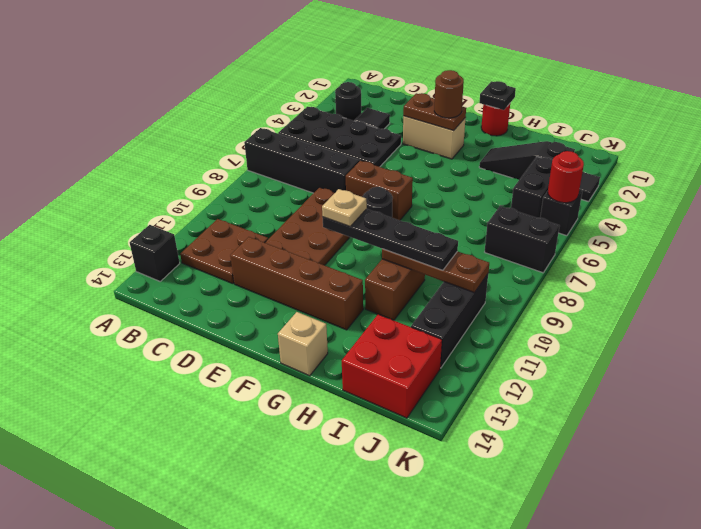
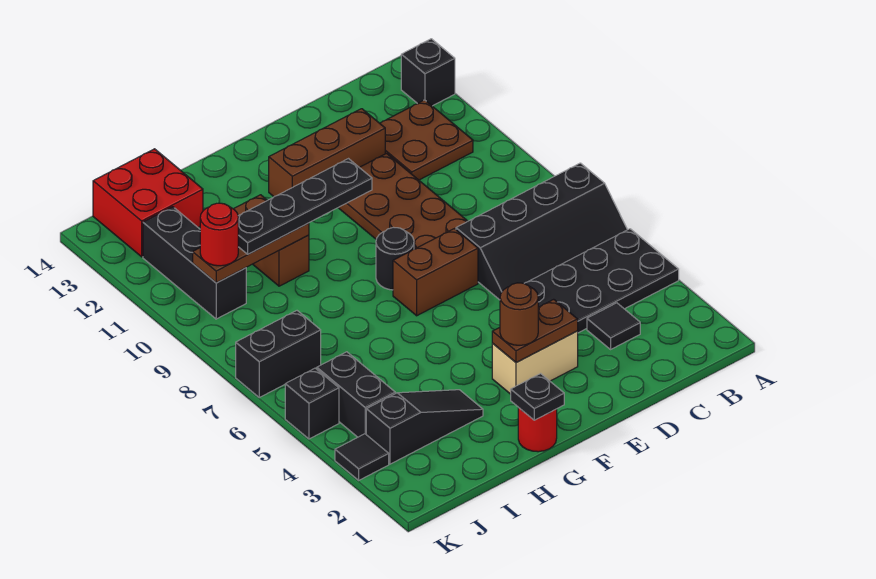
black round brick B3 level 1 -> none
brown brick D12:G12 level 1 -> brown brick D12:F12 level 1
tan plate F10 level 4 -> none
tan brick G14 level 1 -> none
red round brick K5 level 2 -> red round brick J10 level 3

